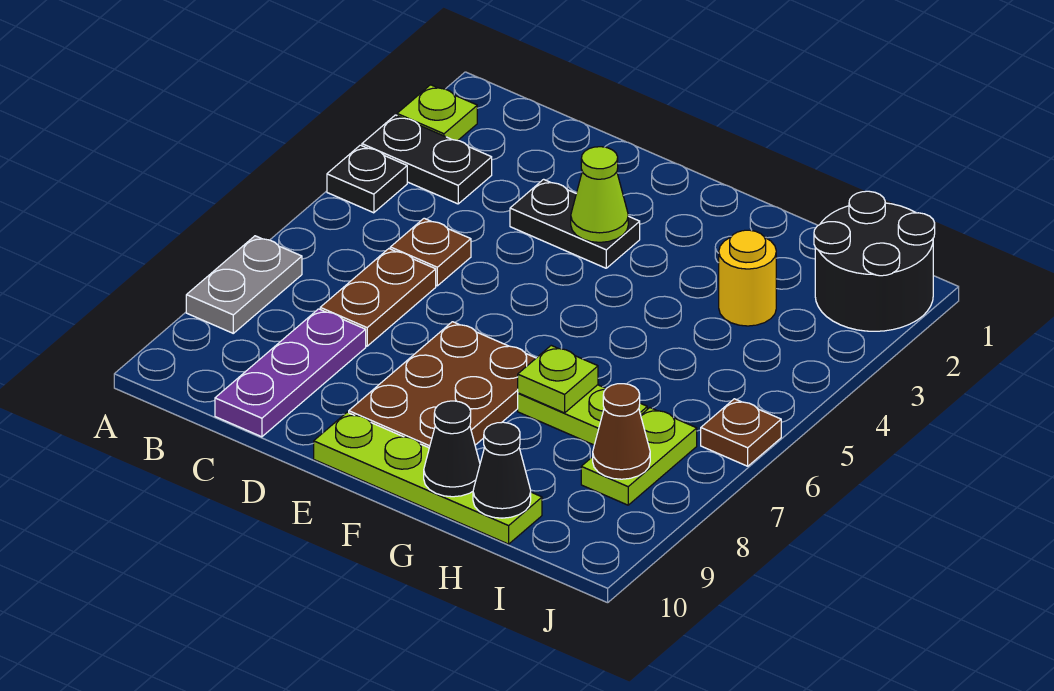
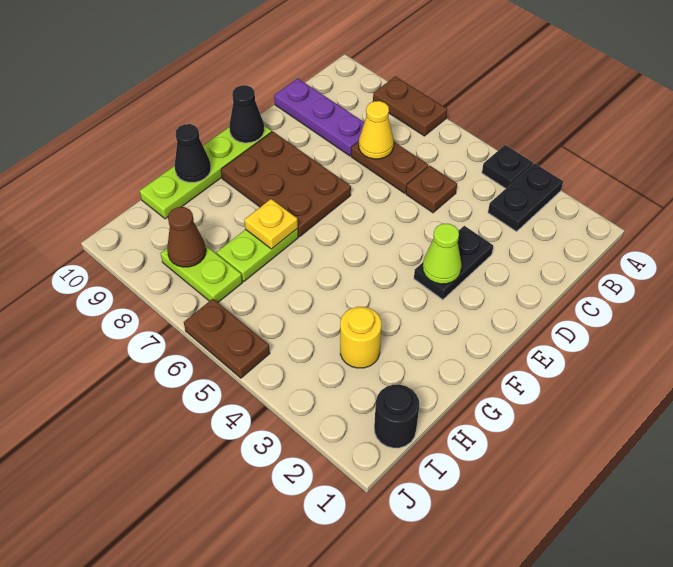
lime plate A2 level 1 -> none
grey plate A7:A8 level 1 -> brown plate A7:A8 level 1
none -> yellow cone C7 level 2
lime plate G7 level 2 -> yellow plate G7 level 2
black cone H10 level 2 -> black cone E10 level 2
black round brick I1:J2 level 1 -> black round brick I1 level 1
brown plate J6 level 1 -> brown plate J5:J6 level 1

